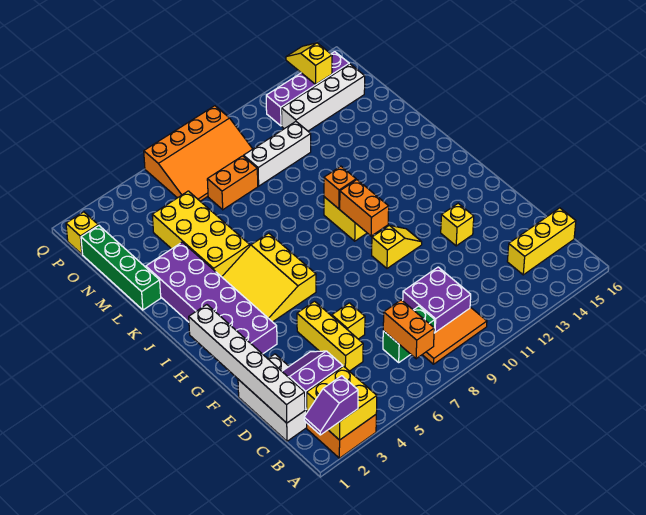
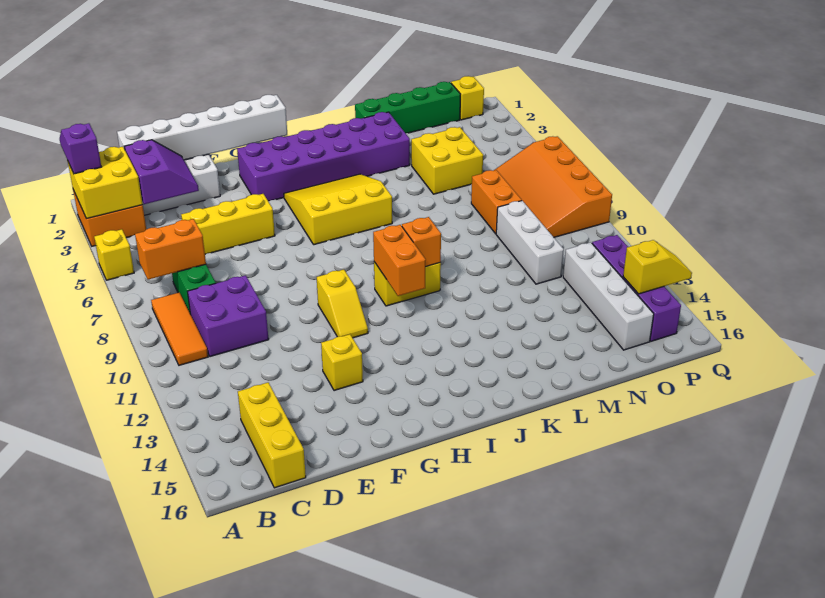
yellow brick E6 level 1 -> yellow brick A5 level 1
orange brick H10:I10 level 2 -> orange brick I10:I11 level 2
yellow brick K4:N5 level 1 -> yellow brick M4:N5 level 1

